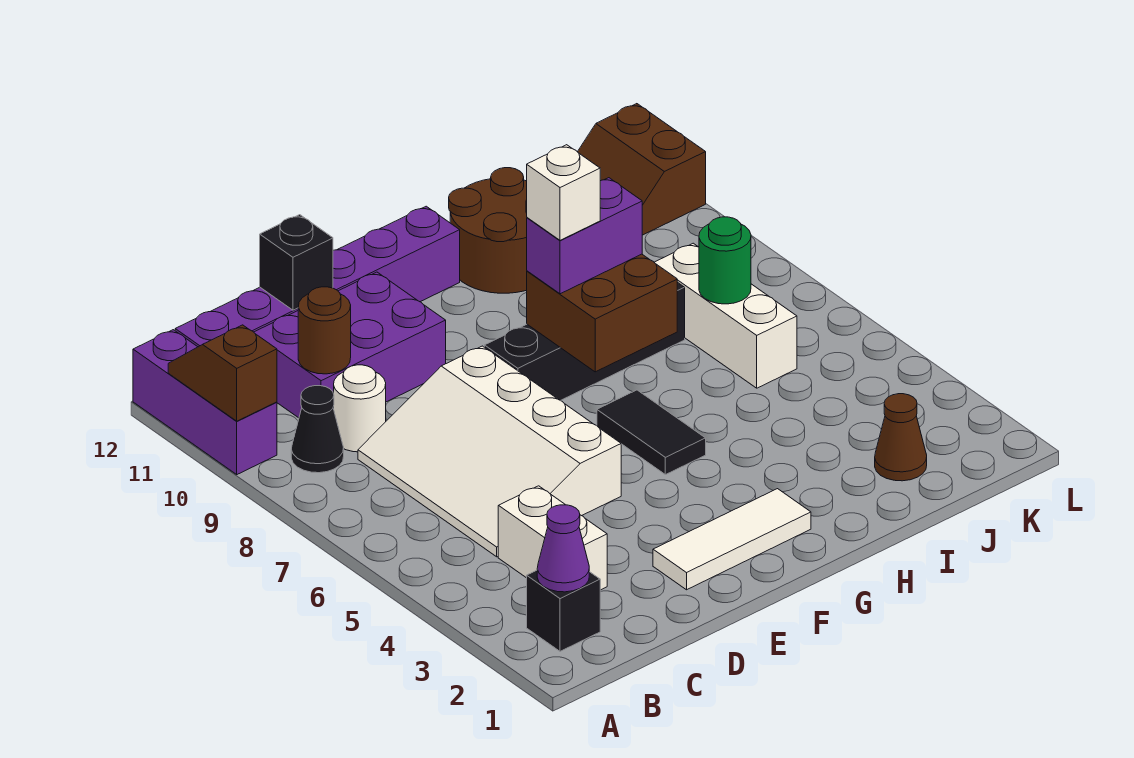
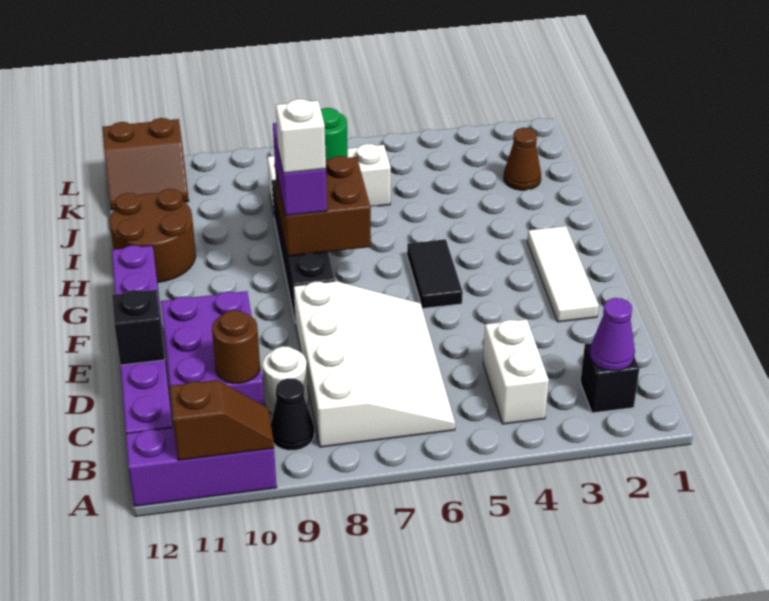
brown slope A10:A11 level 2 top 10 -> brown slope A10:A11 level 2 top 11
white brick C3:C4 level 1 -> white brick B4:C4 level 1
white slope C5:E8 level 1 top E -> white slope B6:E8 level 1 top 8
black tile G5:G6 level 1 -> black tile F5:G5 level 1

